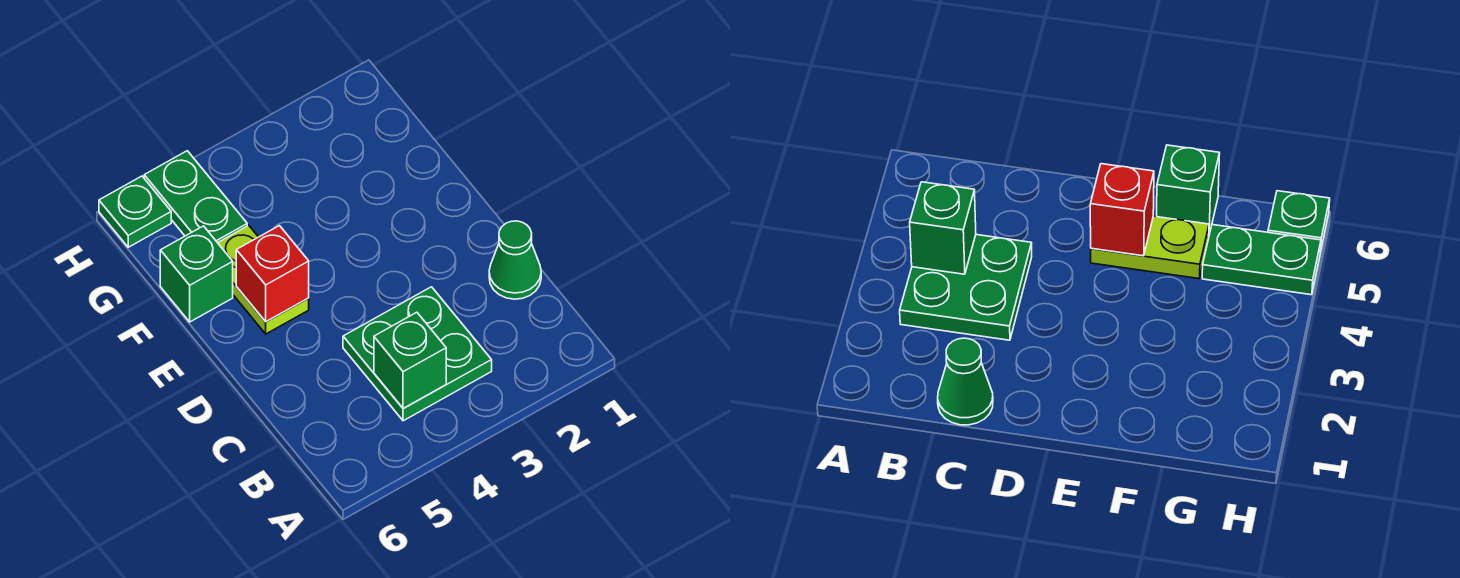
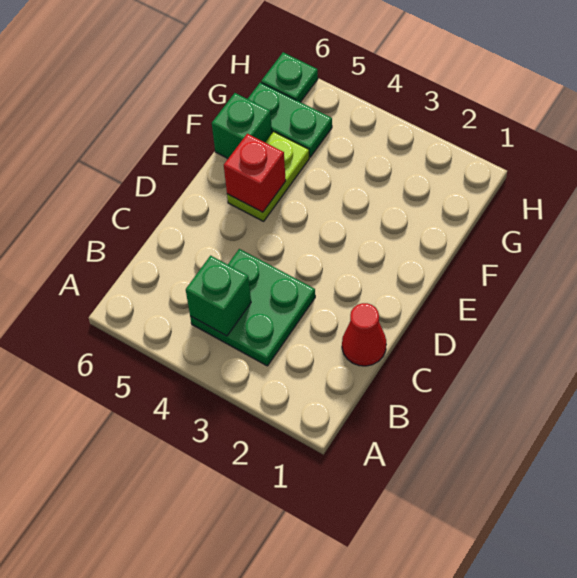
green cone C1 level 1 -> red cone C1 level 1
green plate G5:H5 level 1 -> green plate G5:G6 level 1

